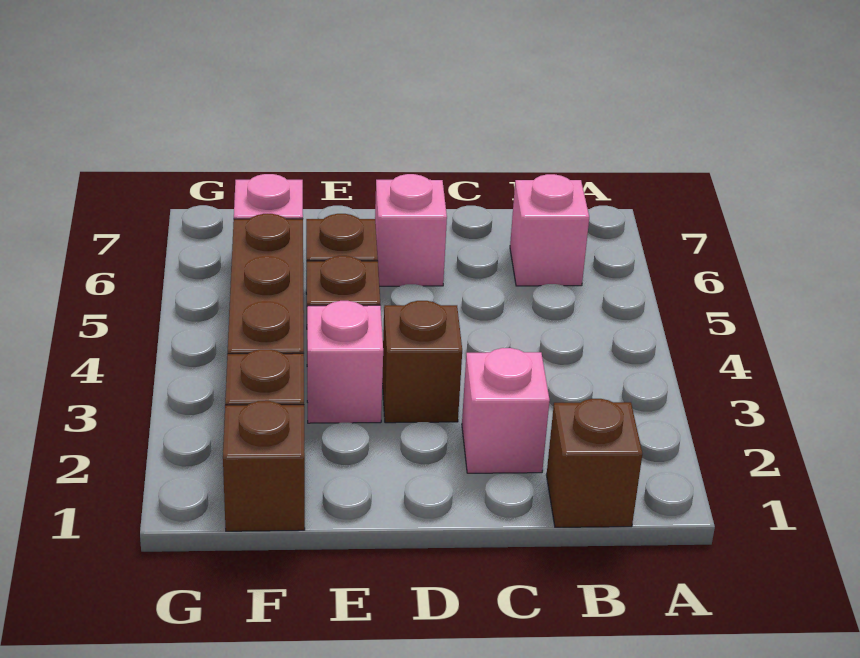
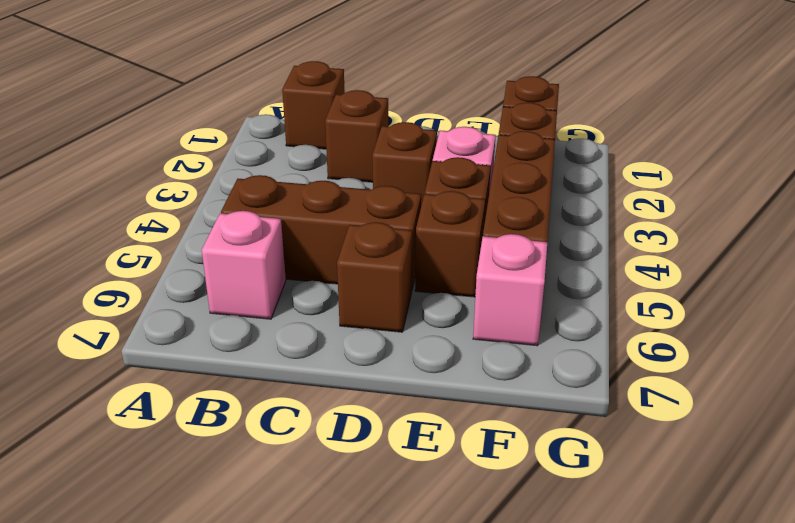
none -> brown brick B5:D5 level 1
pink brick C2 level 1 -> brown brick C2 level 1
pink brick D6 level 1 -> brown brick D6 level 1

